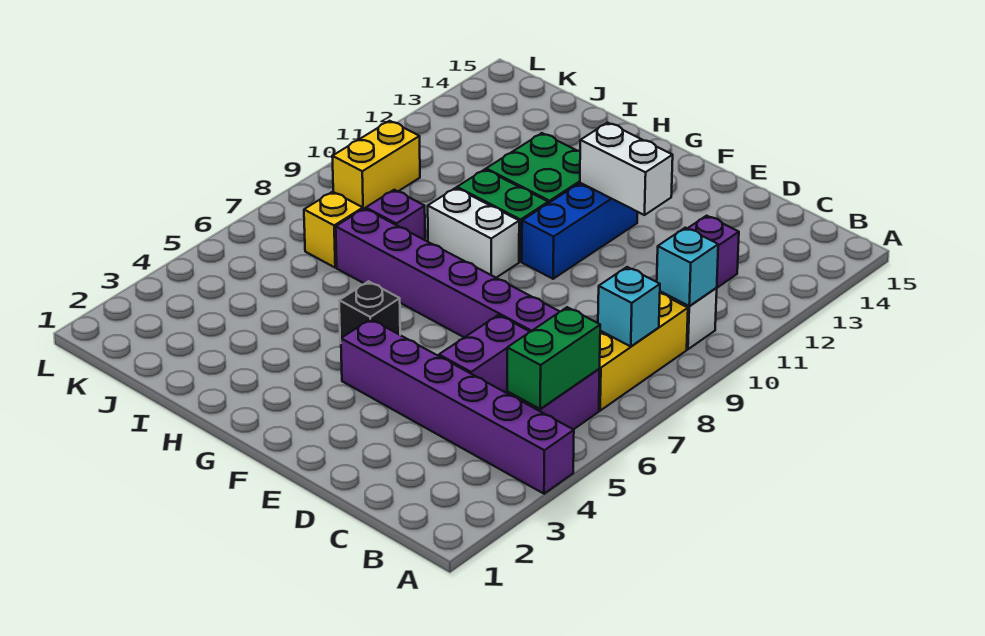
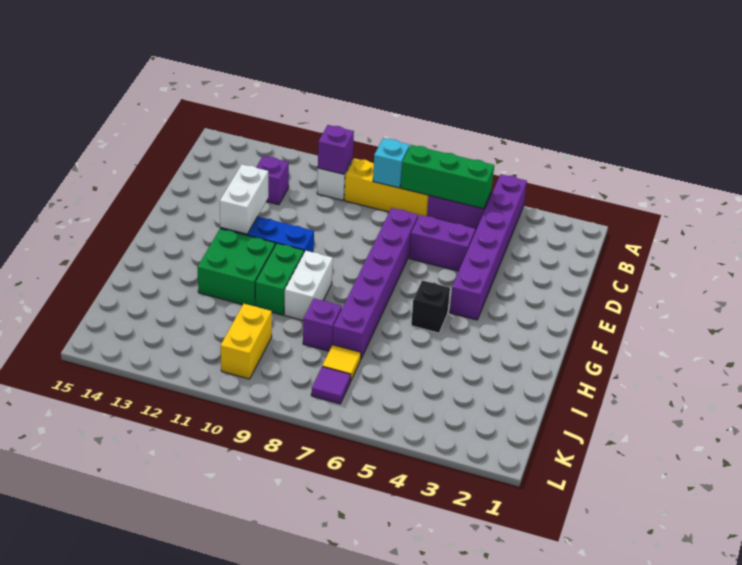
green brick B5:B6 level 2 -> green brick B5:B7 level 2
cyan brick B10 level 2 -> purple brick B10 level 2
yellow brick J7 level 1 -> yellow tile J7 level 1
none -> purple tile K7 level 1
yellow brick K9:K10 level 1 -> yellow brick J10:K10 level 1

